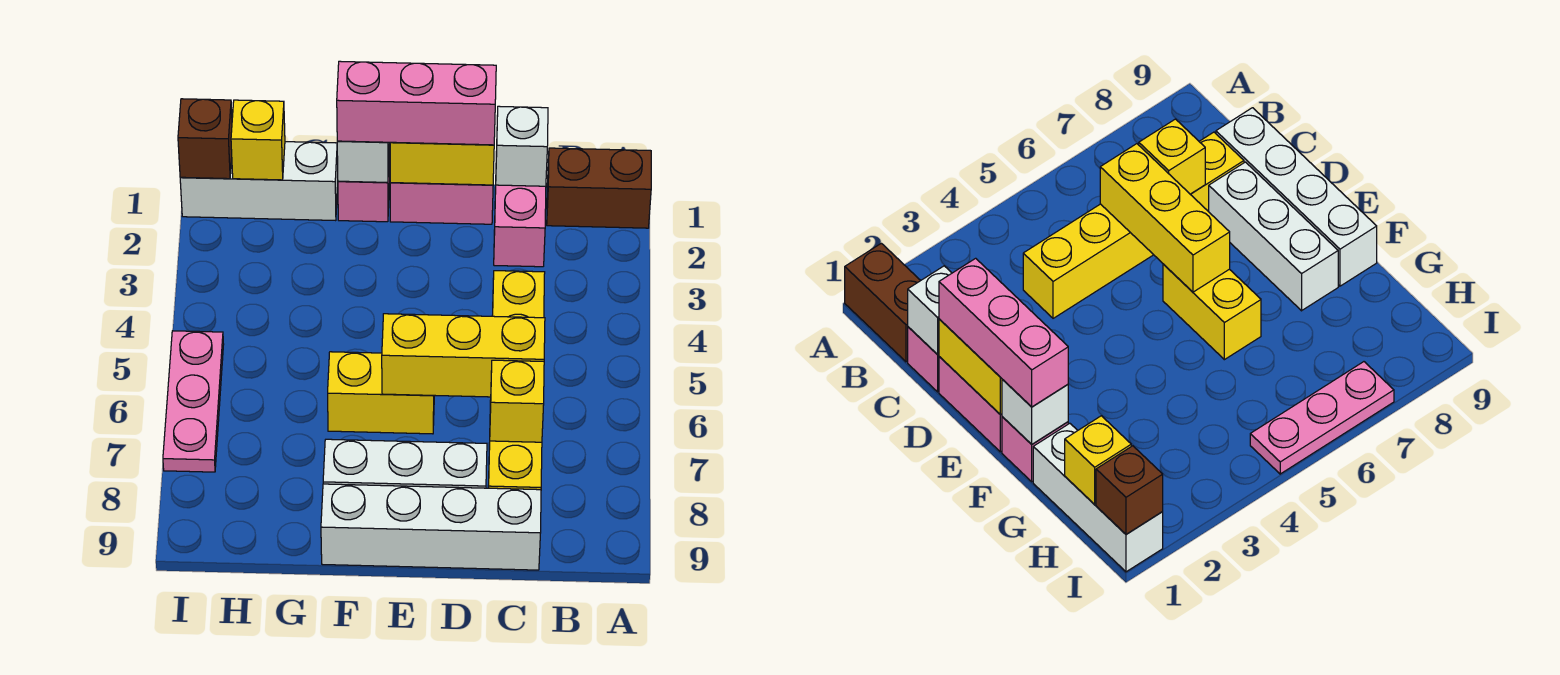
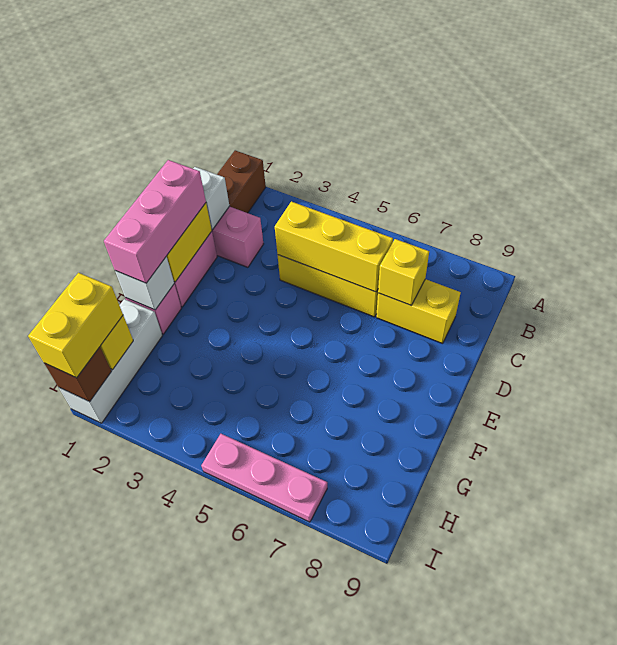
yellow brick C6:E6 level 2 -> yellow brick C4:C6 level 2
white brick C9:F9 level 1 -> none
white brick D8:F8 level 1 -> none
yellow brick E6:F6 level 1 -> yellow brick H1:I1 level 3

